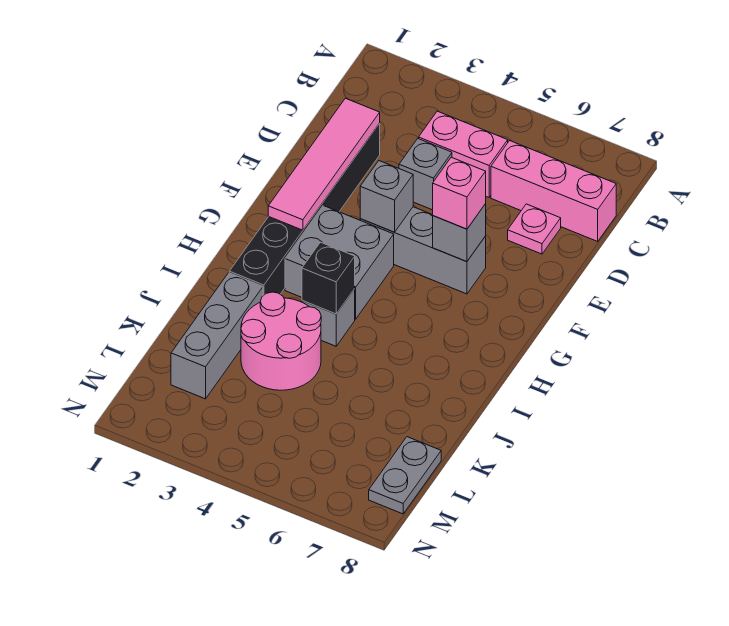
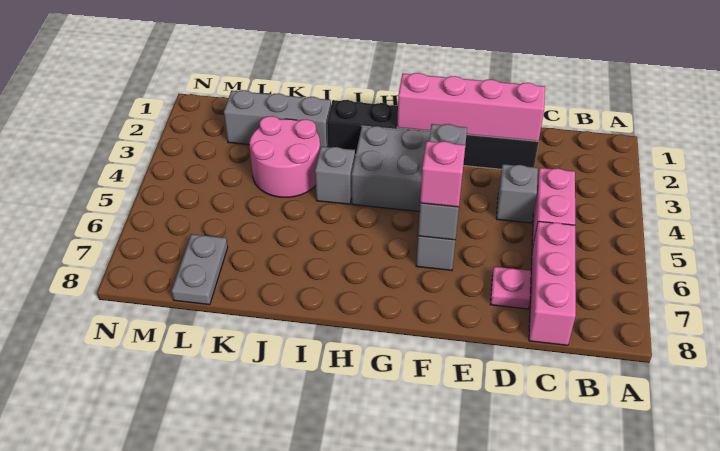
pink tile D2:G2 level 2 -> pink brick D2:G2 level 2
black brick I4 level 2 -> none
grey plate L8:M8 level 1 -> grey plate L7:L8 level 1

